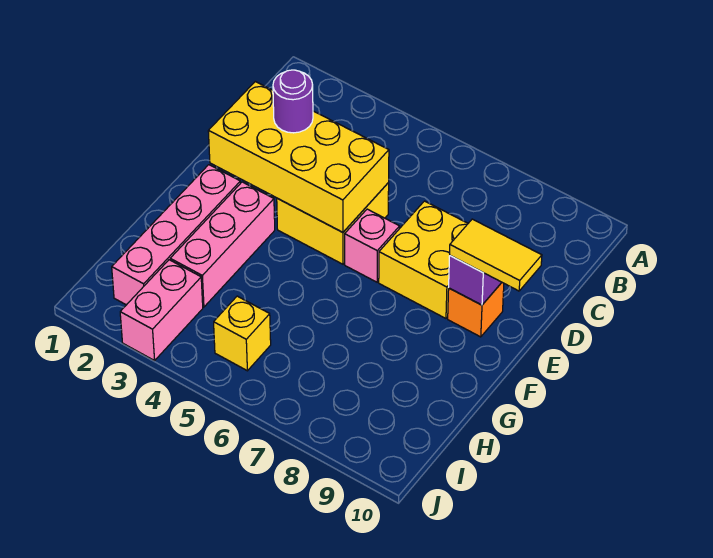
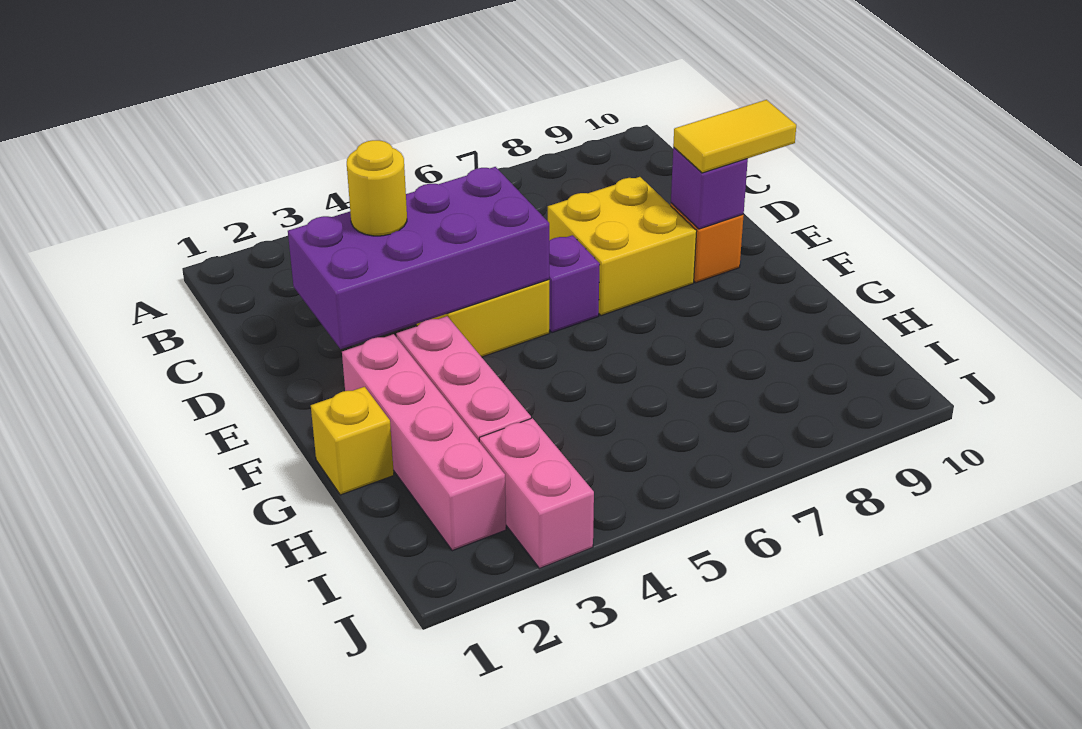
yellow brick D2:E5 level 2 -> purple brick D2:E5 level 2
purple round brick D3 level 3 -> yellow round brick D3 level 3
pink brick E6 level 1 -> purple brick E6 level 1
yellow brick I5 level 1 -> yellow brick G1 level 1

